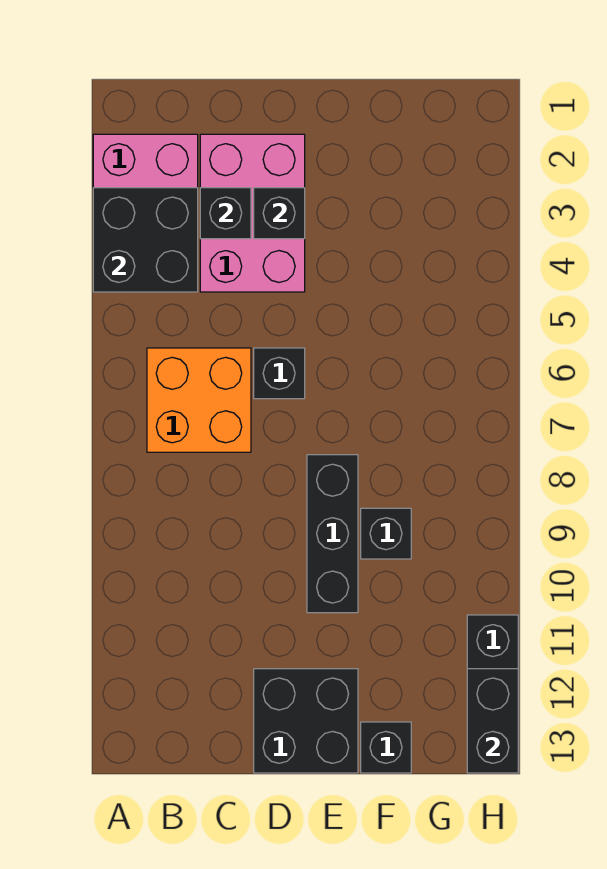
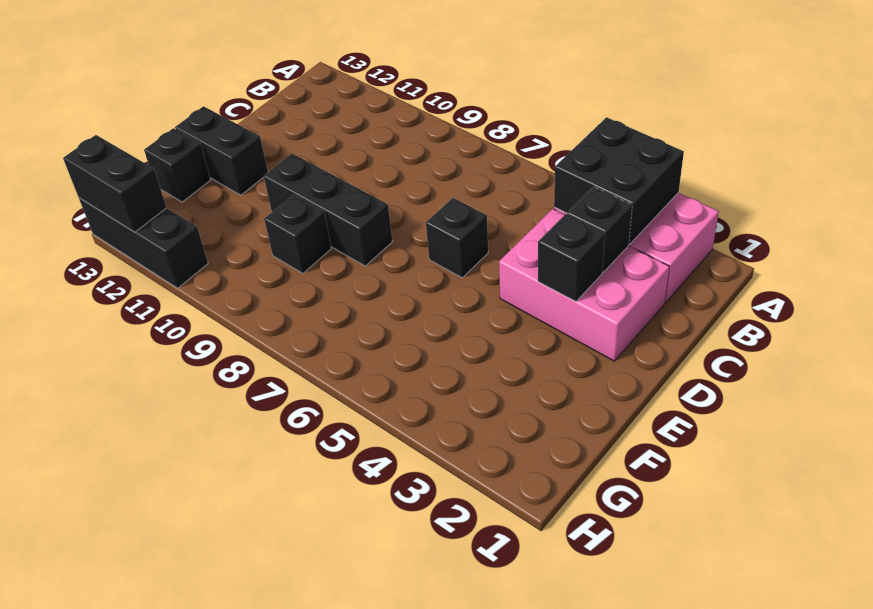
orange brick B6:C7 level 1 -> none
black brick D12:E13 level 1 -> black brick E12:E13 level 1

